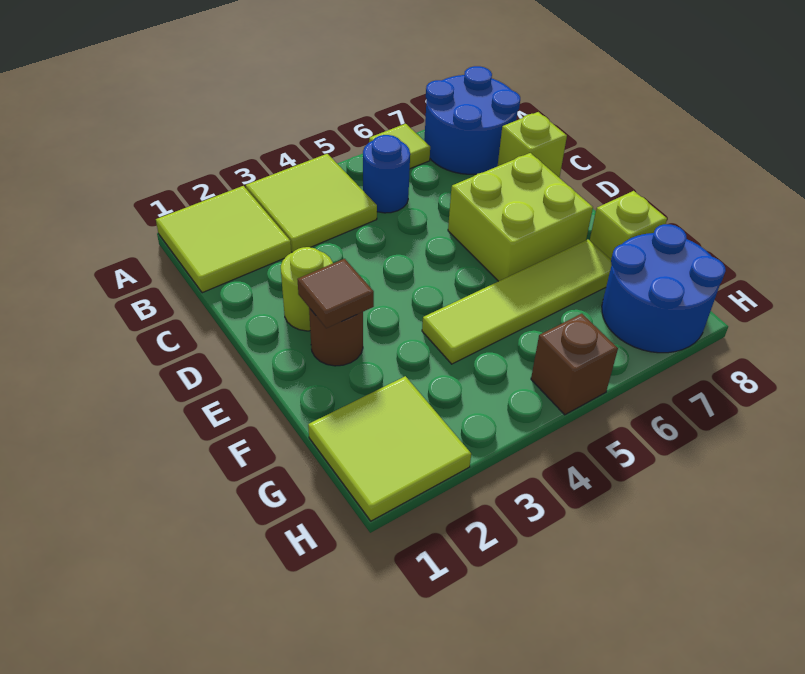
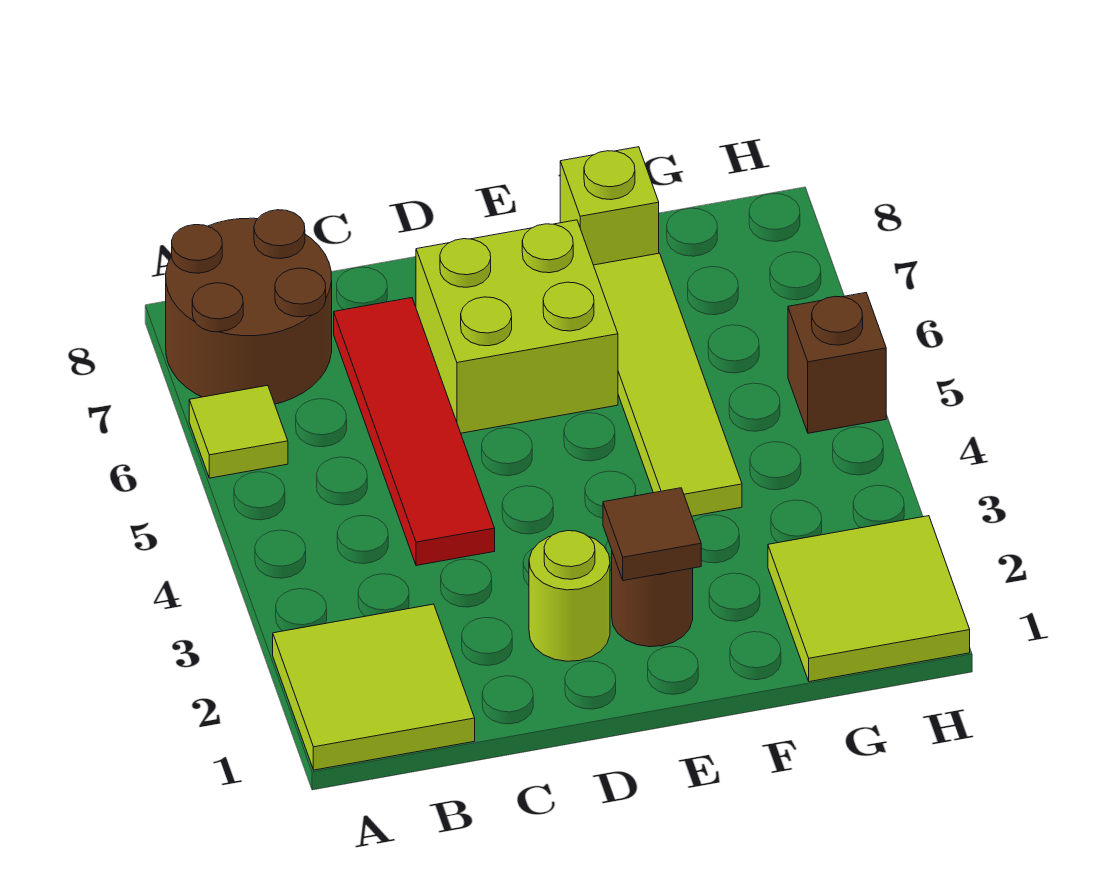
lime tile A3:B4 level 1 -> none
blue round brick A7:B8 level 1 -> brown round brick A7:B8 level 1
blue round brick B5 level 1 -> none
none -> red tile C4:C7 level 1
lime brick C8 level 1 -> none
blue round brick G7:H8 level 1 -> none

